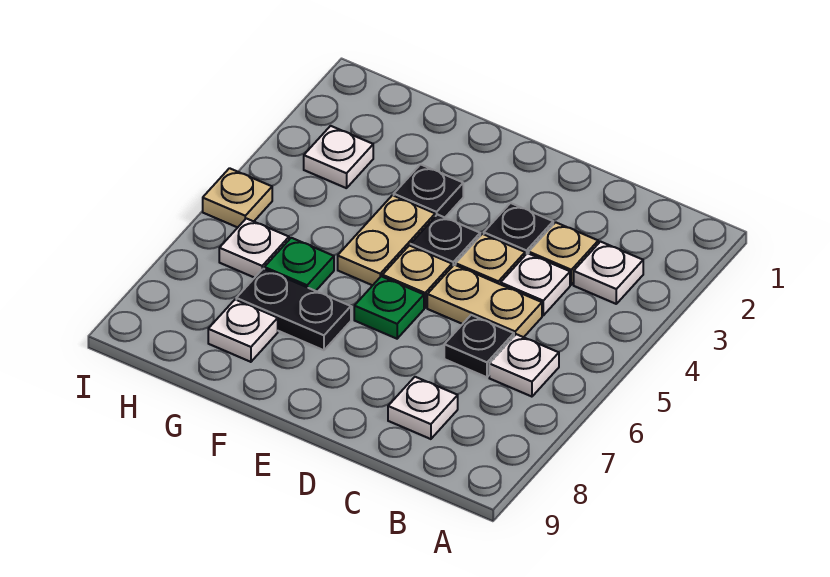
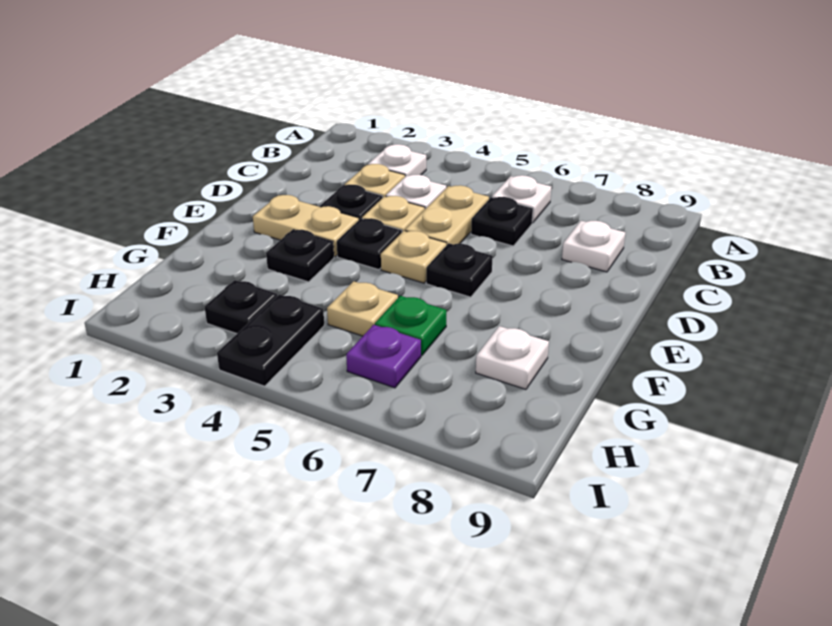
green plate E6 level 1 -> black plate E6 level 1
tan plate F4:F5 level 1 -> tan plate E2:E3 level 1
black plate F7:G7 level 1 -> black plate H4:I4 level 1
white plate H3 level 1 -> black plate H3 level 1
white plate H6 level 1 -> purple plate H6 level 1
tan plate I5 level 1 -> tan plate G5 level 1

